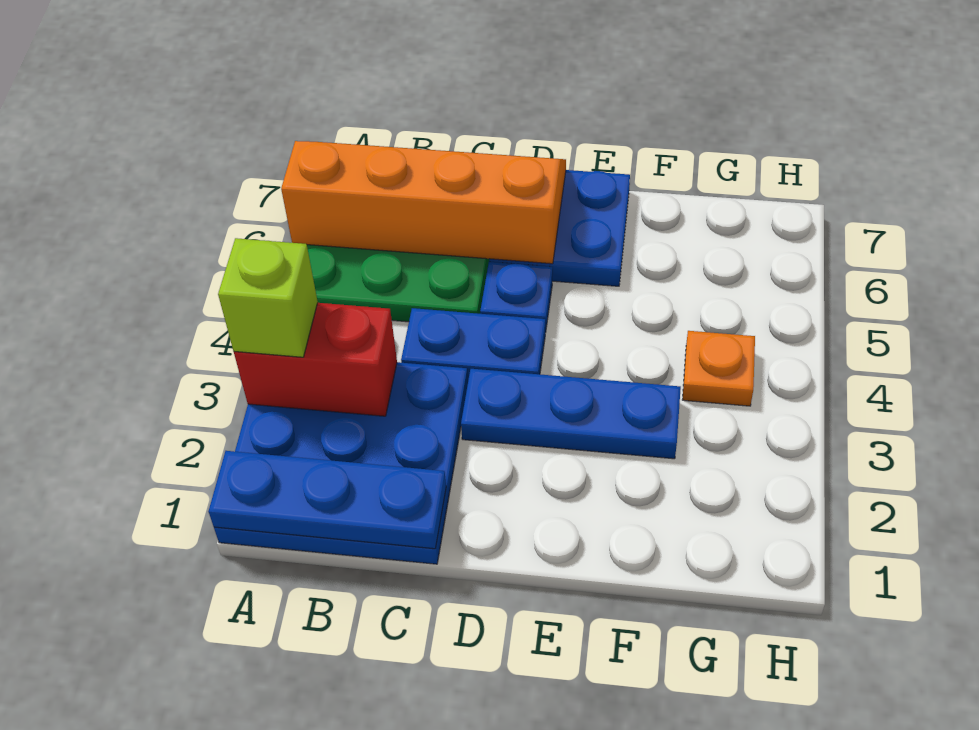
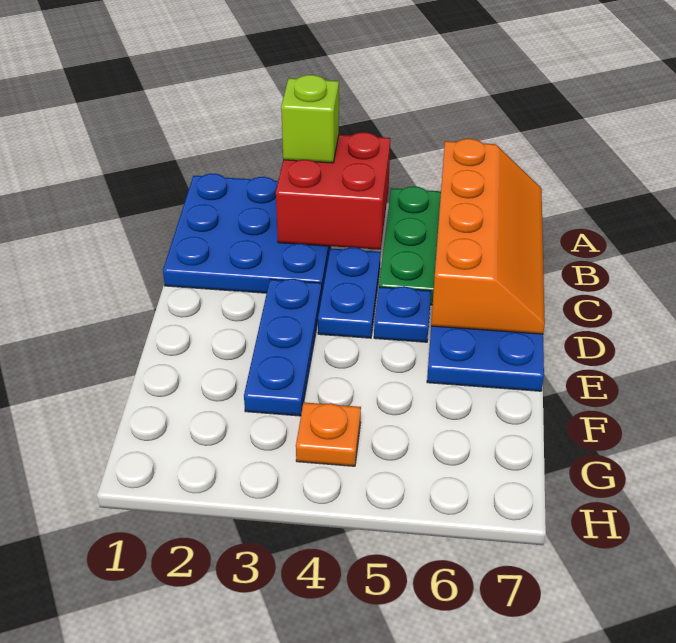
blue plate A1:C1 level 2 -> none
red brick A3:B3 level 2 -> red brick A3:B4 level 2

